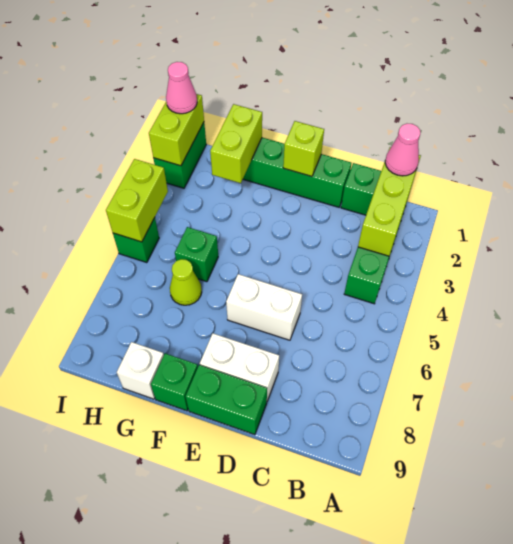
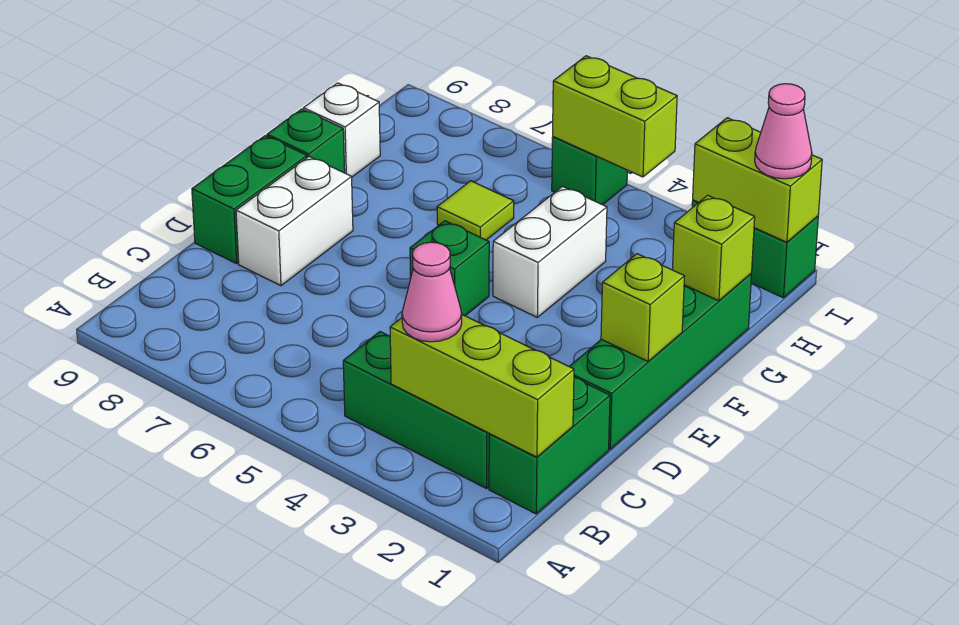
pink cone B1 level 3 -> pink cone B3 level 3
white brick D6:E6 level 1 -> white brick F4:G4 level 1
lime brick G1:G2 level 2 -> lime brick G1 level 2
green brick G5 level 1 -> green brick E5 level 1
lime cone G6 level 1 -> lime tile G6 level 1

